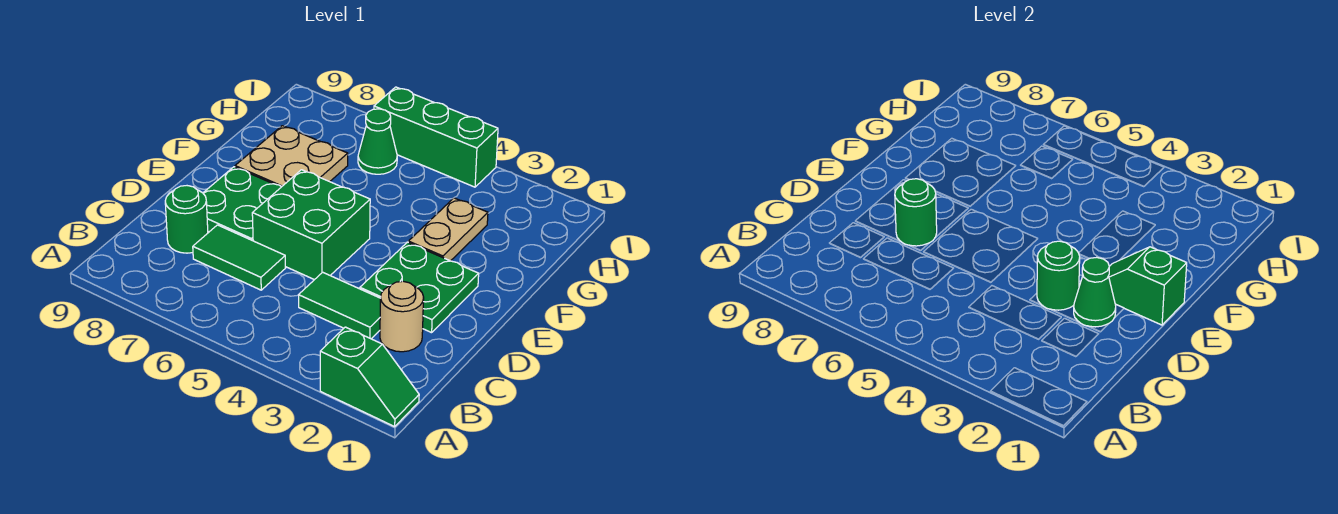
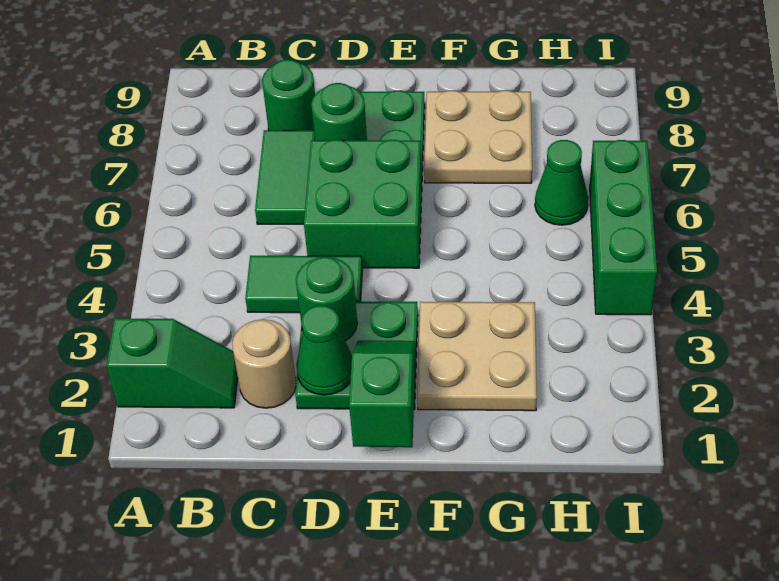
green slope A1:A2 level 1 top 2 -> green slope A2:B2 level 1 top A
green tile C3:C4 level 1 -> green tile C4:D4 level 1
tan plate F3:G3 level 1 -> tan plate F2:G3 level 1

